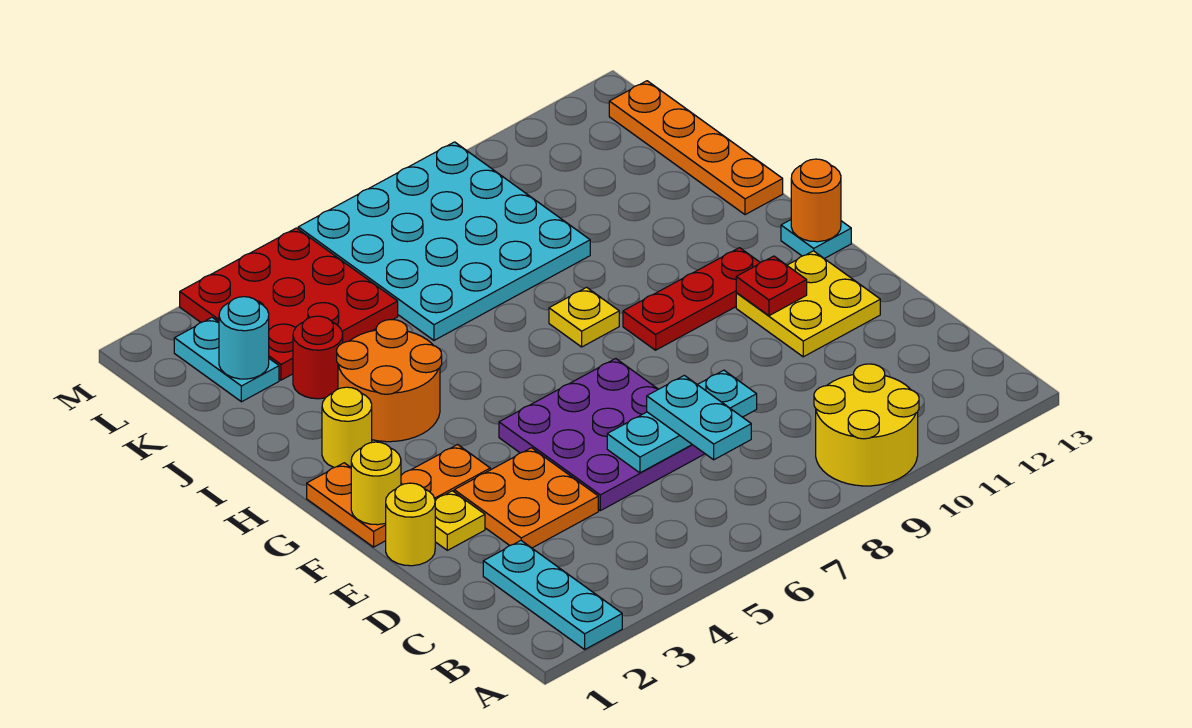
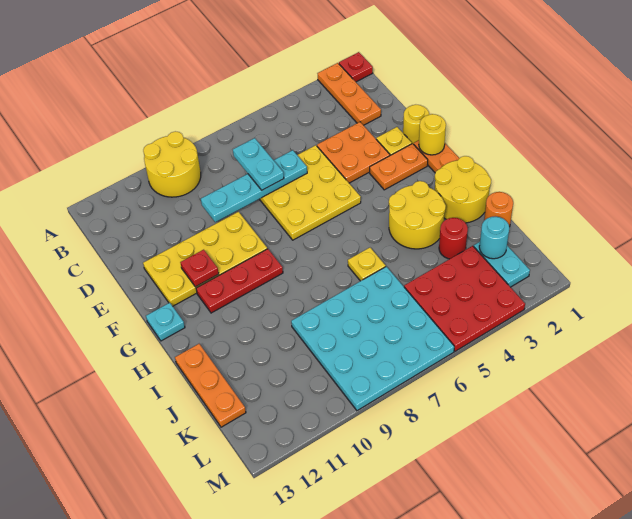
none -> red plate A1 level 1
cyan plate A2:C2 level 1 -> orange plate A2:C2 level 1
purple plate D5:F7 level 1 -> yellow plate D5:F7 level 1
cyan plate D6:D8 level 2 -> cyan plate D6:D9 level 2
yellow plate E11:F12 level 1 -> yellow plate E9:F12 level 1
orange round brick G13 level 2 -> orange round brick J1 level 1
yellow round brick H2 level 1 -> yellow round brick H1:I2 level 1
orange round brick H3:I4 level 1 -> yellow round brick H3:I4 level 1
yellow plate H8 level 1 -> yellow plate I6 level 1
orange plate I13:L13 level 1 -> orange plate I13:K13 level 1

